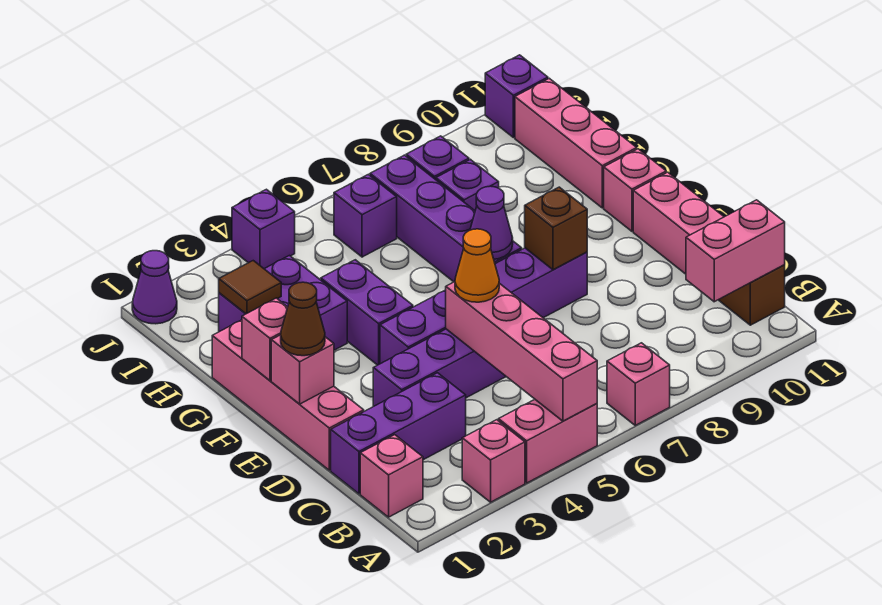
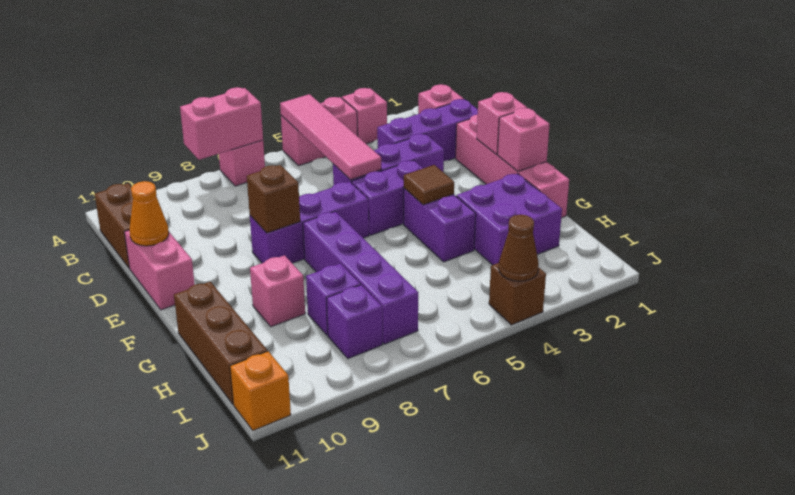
pink brick A5:D5 level 2 -> pink tile A5:D5 level 2
pink brick B10:B11 level 2 -> pink brick A7:A8 level 2
orange cone D5 level 3 -> orange cone D11 level 2
brown cone E1 level 3 -> brown cone J4 level 2
purple cone F7 level 2 -> none
pink brick F11 level 1 -> pink brick G9 level 1
pink brick G11:I11 level 1 -> brown brick G11:I11 level 1
brown tile H2 level 2 -> brown tile F4 level 2
purple brick I6 level 1 -> none
purple cone J1 level 1 -> none
purple brick J4 level 1 -> brown brick J4 level 1
purple brick J11 level 1 -> orange brick J11 level 1

